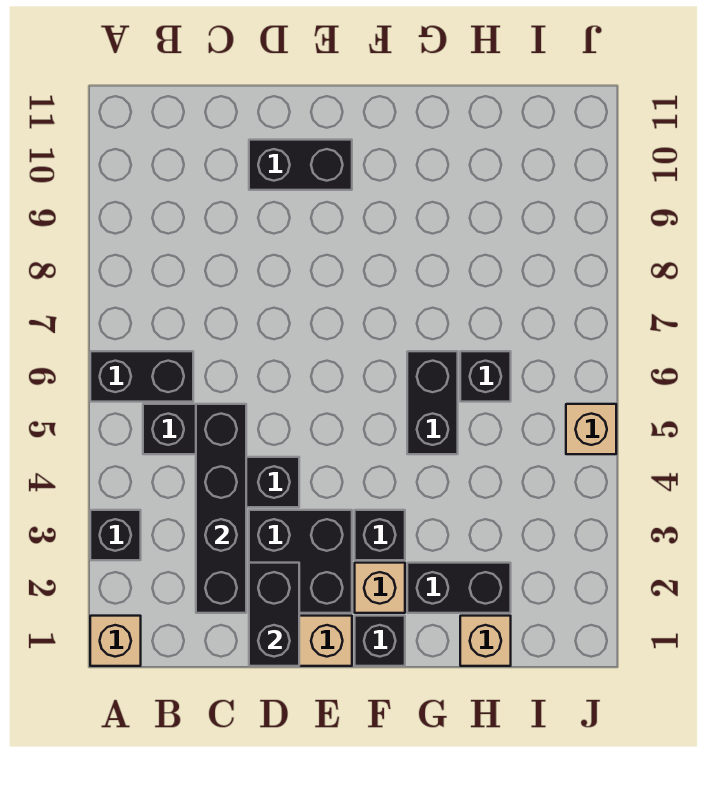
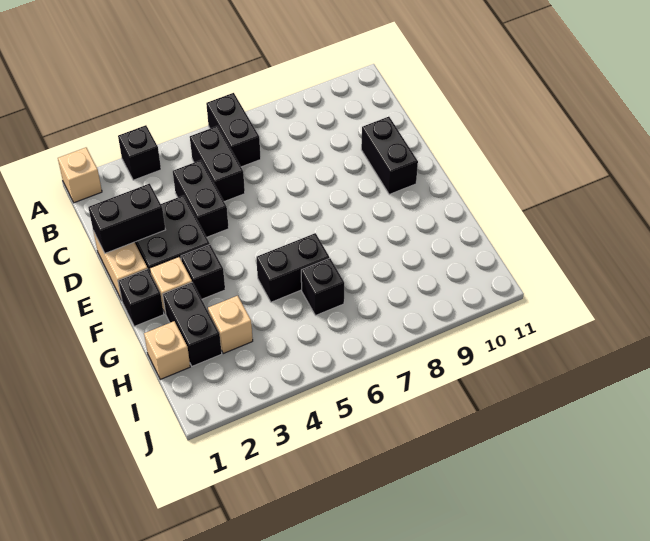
black brick C2:C5 level 2 -> none
tan brick J5 level 1 -> tan brick H3 level 1

